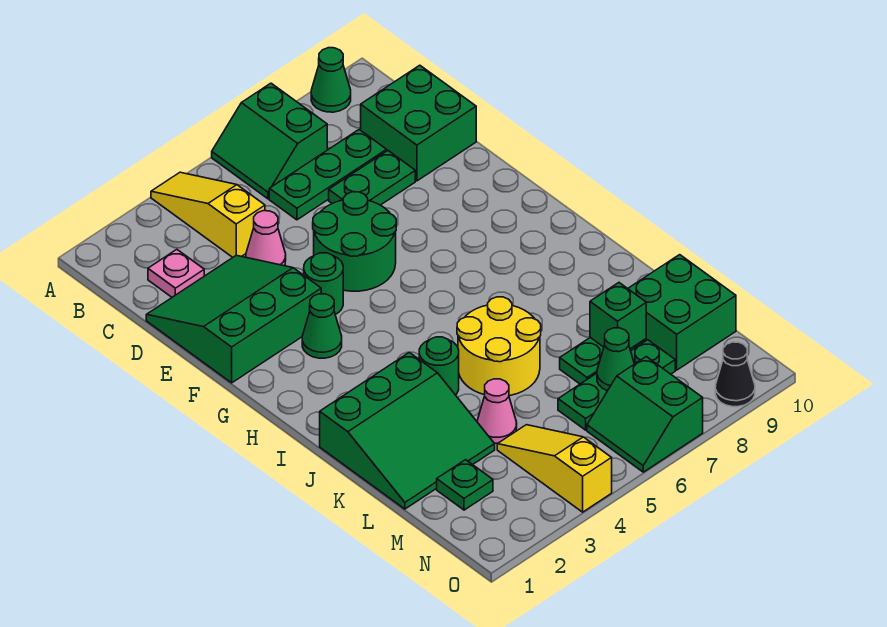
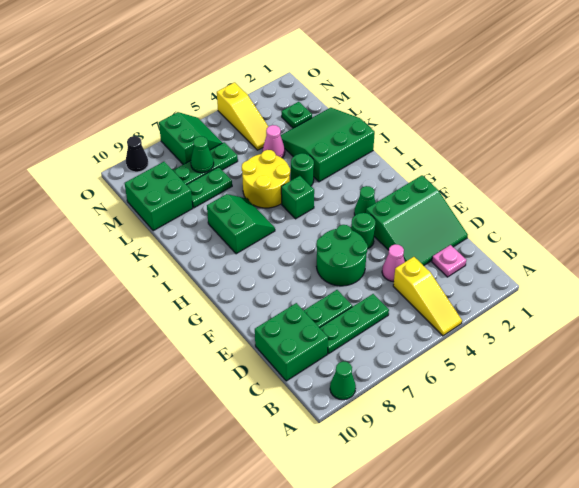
green slope A6:B7 level 1 top 7 -> green slope I7:J8 level 1 top 8
green brick L8 level 2 -> green brick I5 level 1

